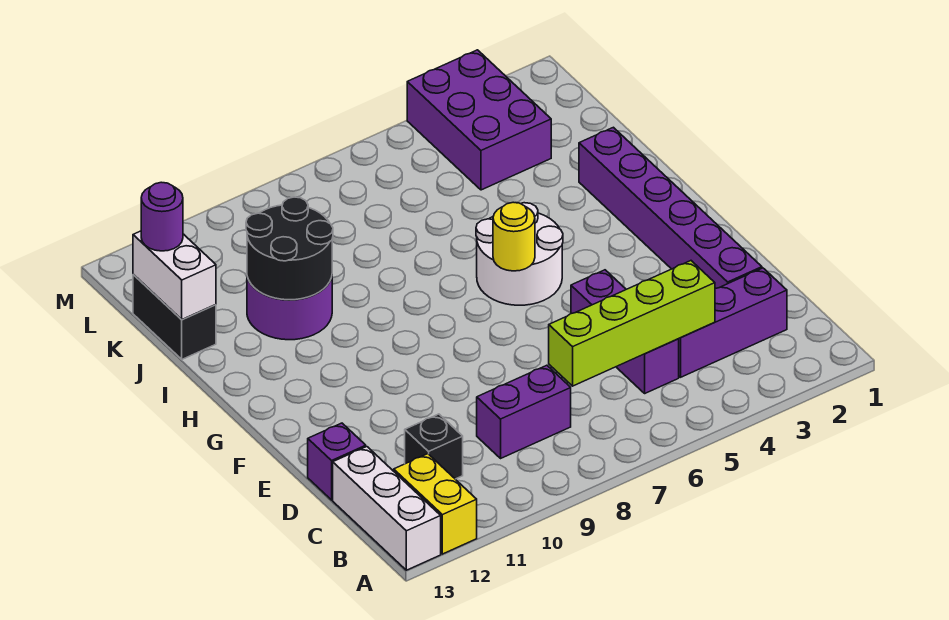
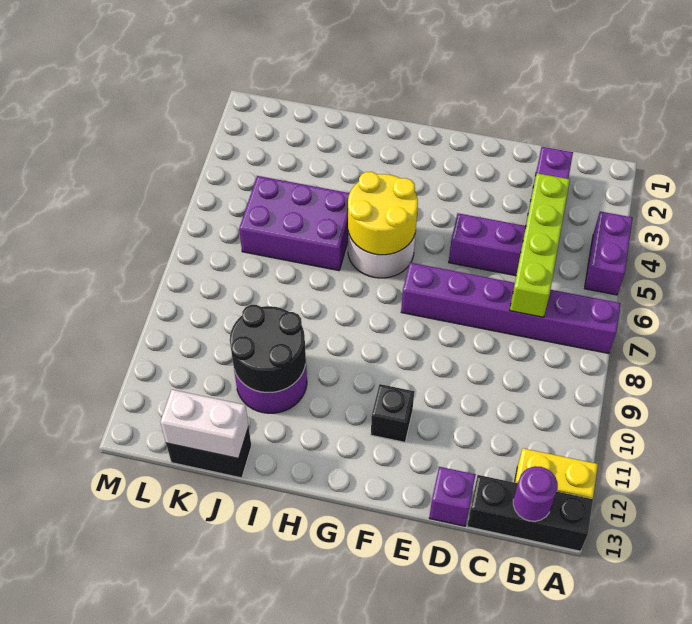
white brick A13:C13 level 1 -> black brick A13:C13 level 1
purple brick C8:C9 level 1 -> purple brick A4:A5 level 1
black brick C11 level 1 -> black brick F11 level 1
purple brick D2:I2 level 1 -> purple brick A7:F7 level 1
yellow round brick G6 level 2 -> yellow round brick G5:H6 level 2
purple brick K3:M4 level 1 -> purple brick I5:K6 level 1
purple round brick K13 level 3 -> purple round brick B13 level 2

